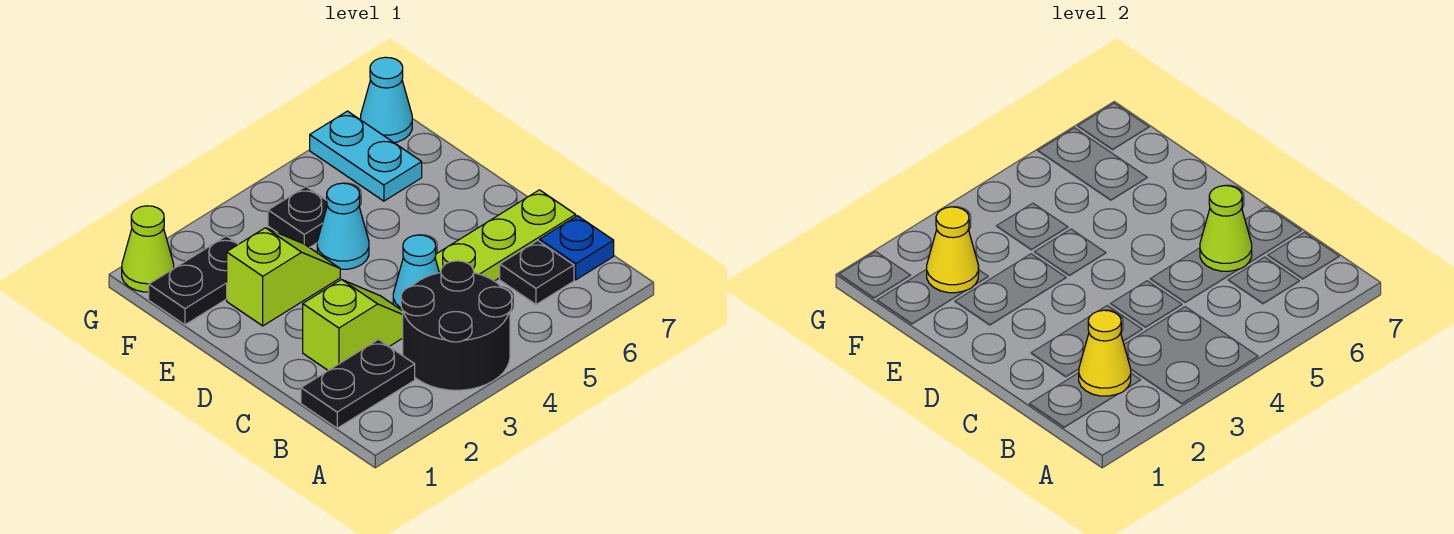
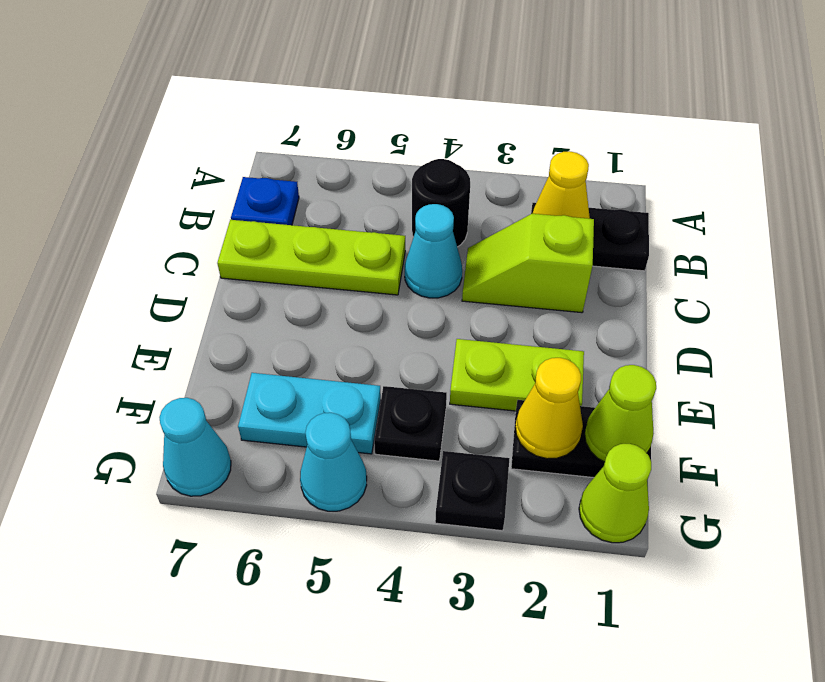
black round brick A3:B4 level 1 -> black round brick B4 level 1
black plate B6 level 1 -> black plate G3 level 1
lime cone C6 level 2 -> lime cone F1 level 2
lime slope E2:E3 level 1 top 2 -> lime plate E2:E3 level 1
cyan cone E4 level 1 -> cyan cone G5 level 1
cyan plate F6:G6 level 1 -> cyan plate F5:F6 level 1

